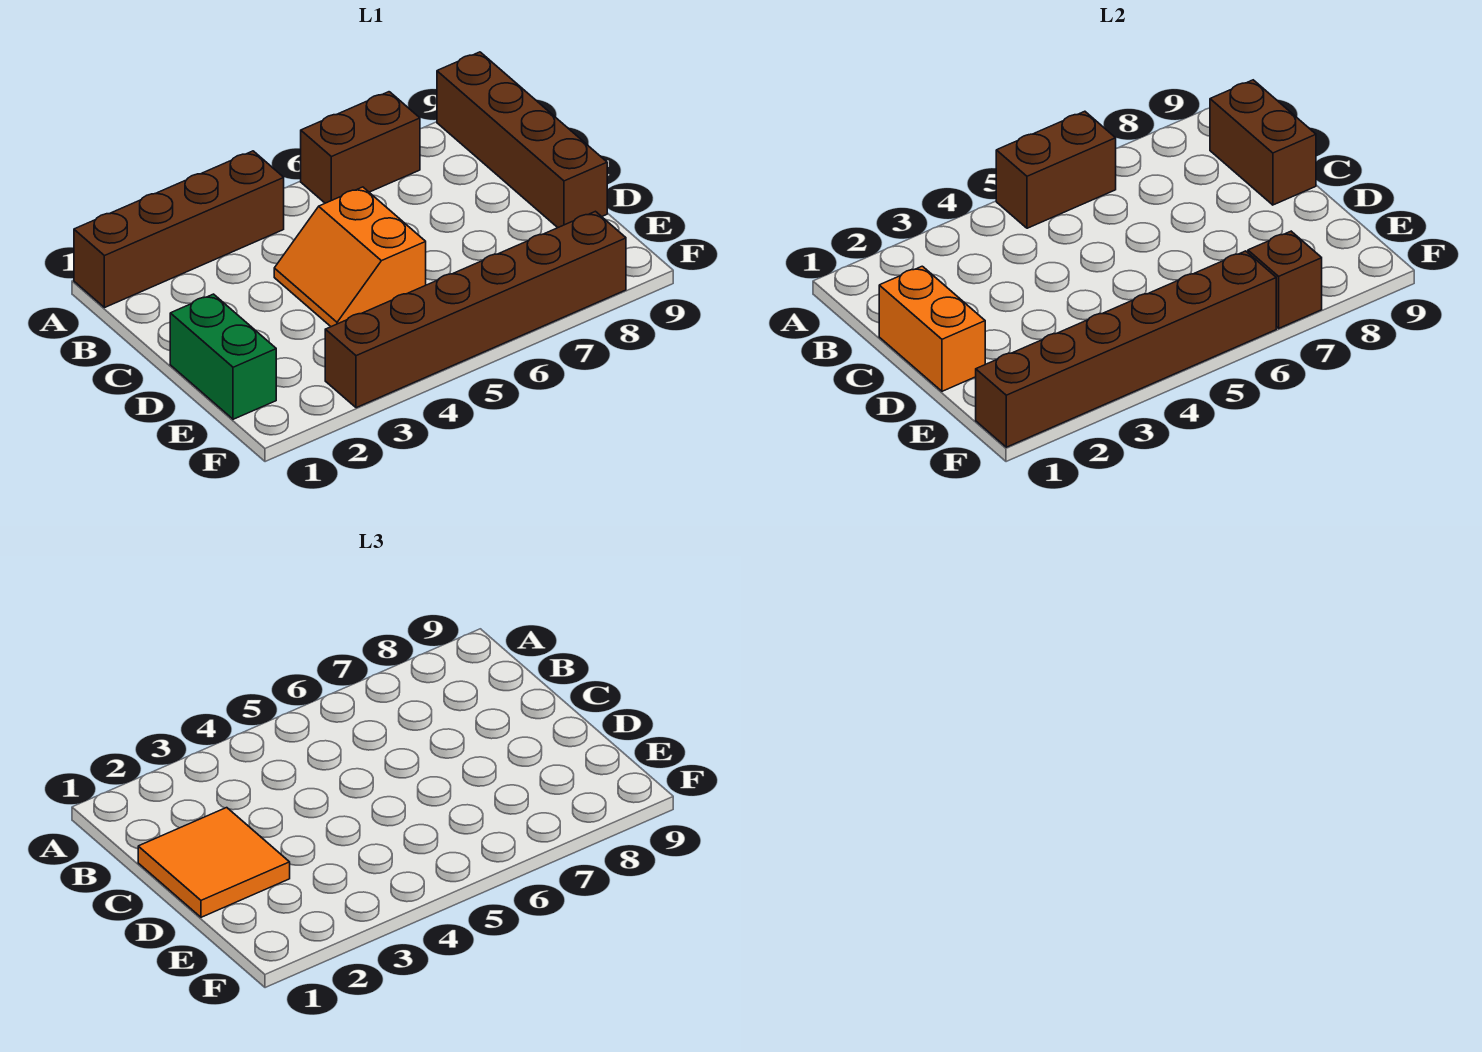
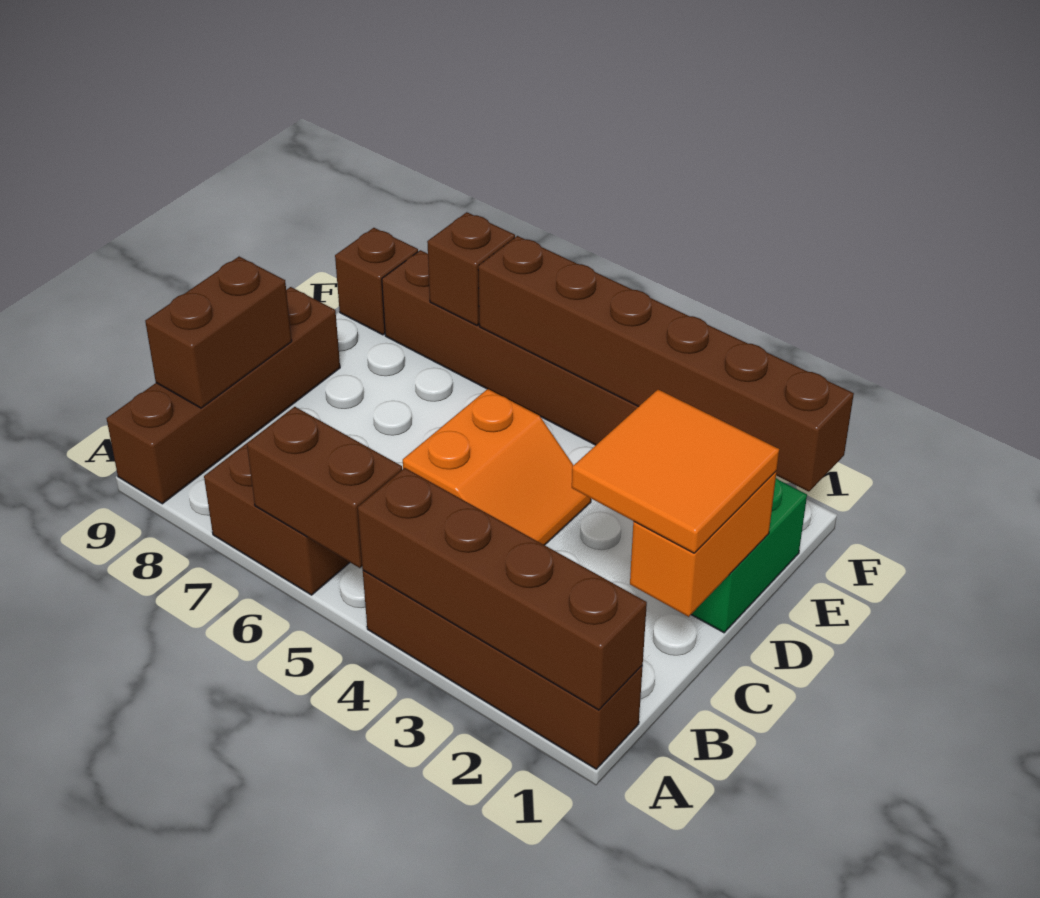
none -> brown brick A1:A4 level 2
none -> brown brick F9 level 1

